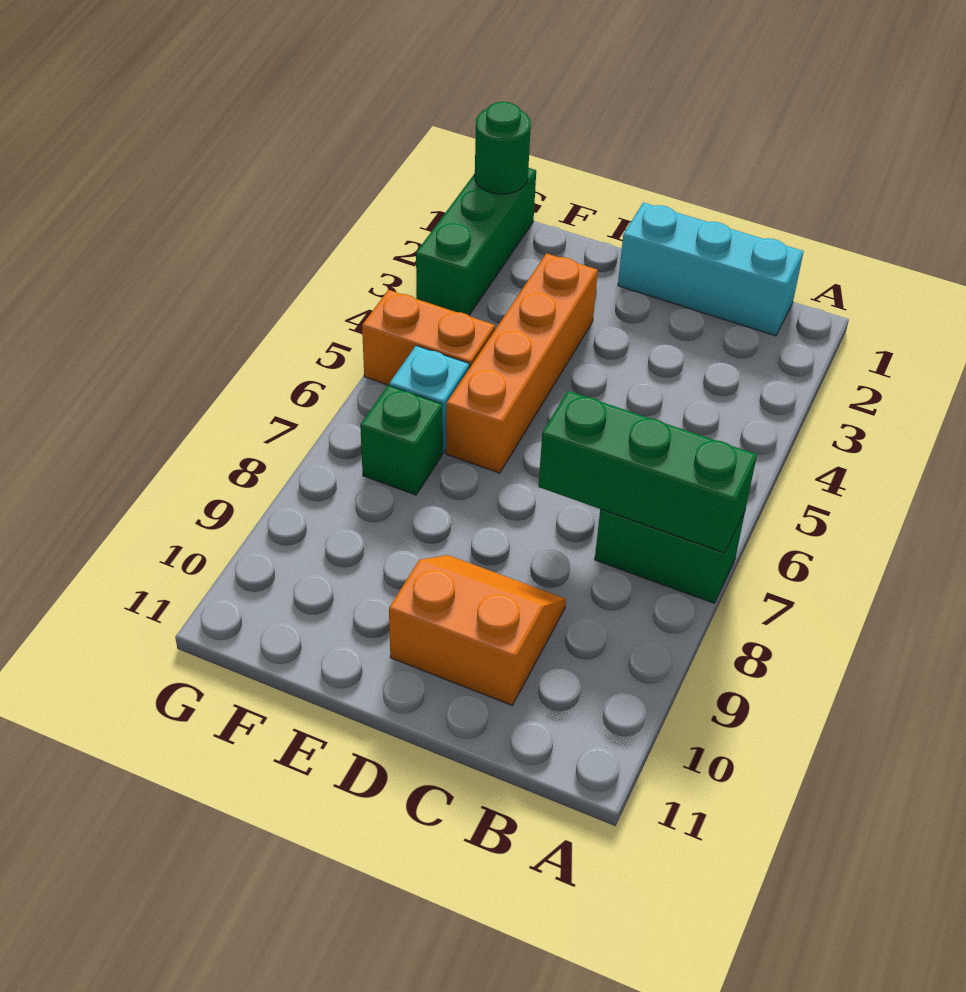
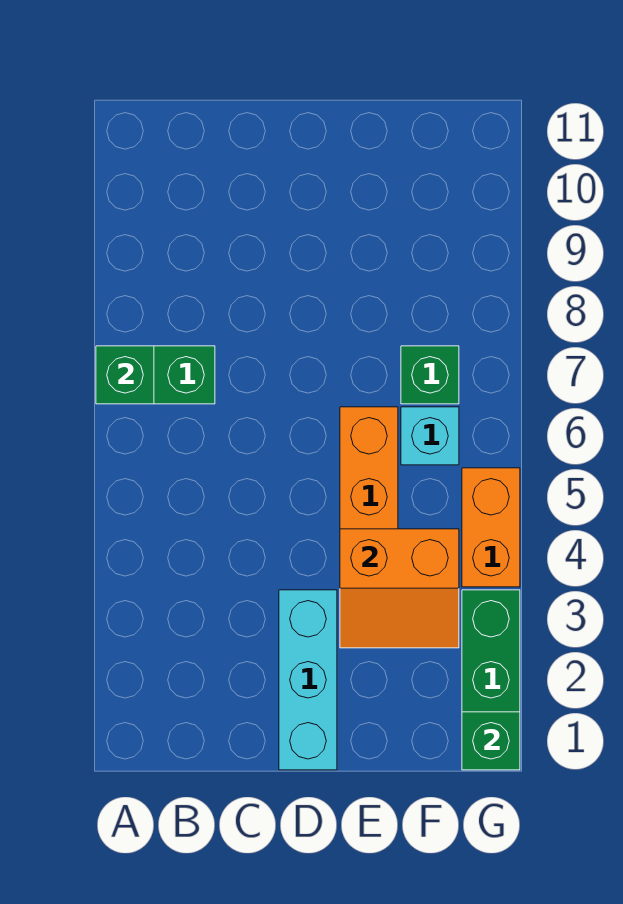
green brick A7:C7 level 2 -> green brick A7 level 2
cyan brick B1:D1 level 1 -> cyan brick D1:D3 level 1
orange slope C9:D10 level 1 top 10 -> orange slope E3:F4 level 2 top 4
orange brick F5:G5 level 1 -> orange brick G4:G5 level 1
green round brick G1 level 2 -> green brick G1 level 2

